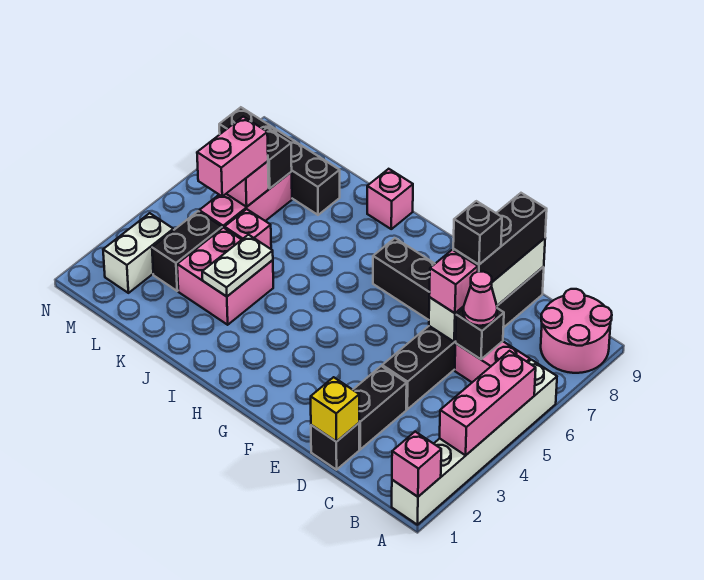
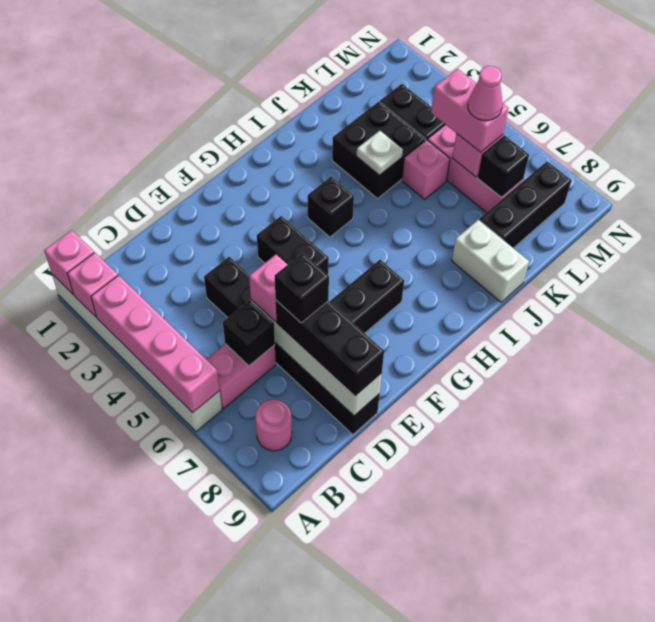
pink brick A3:A5 level 2 -> pink brick A3:A6 level 2
pink round brick A8:B9 level 1 -> pink round brick B8 level 1
pink cone C6 level 3 -> pink cone L6 level 4
black brick D1 level 1 -> black brick H4 level 1
yellow brick D1 level 2 -> none
black brick D2:D3 level 1 -> black brick F4:F5 level 1
pink brick I9 level 1 -> pink brick A2 level 2
pink brick J3:K4 level 1 -> black brick J3:K4 level 1
white plate J3:J4 level 2 -> white plate J4 level 2
black brick K8:N8 level 1 -> black brick K8:M8 level 1
white brick M2:M3 level 1 -> white brick J8:J9 level 1

